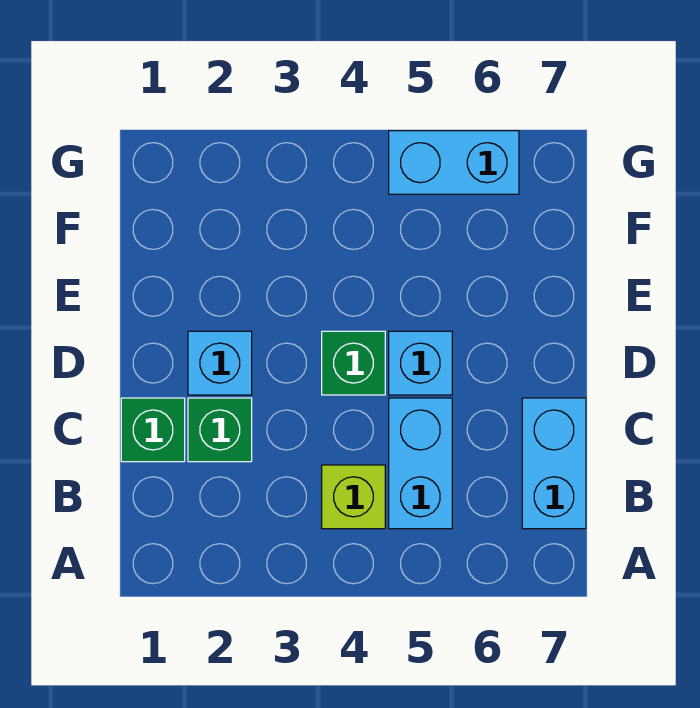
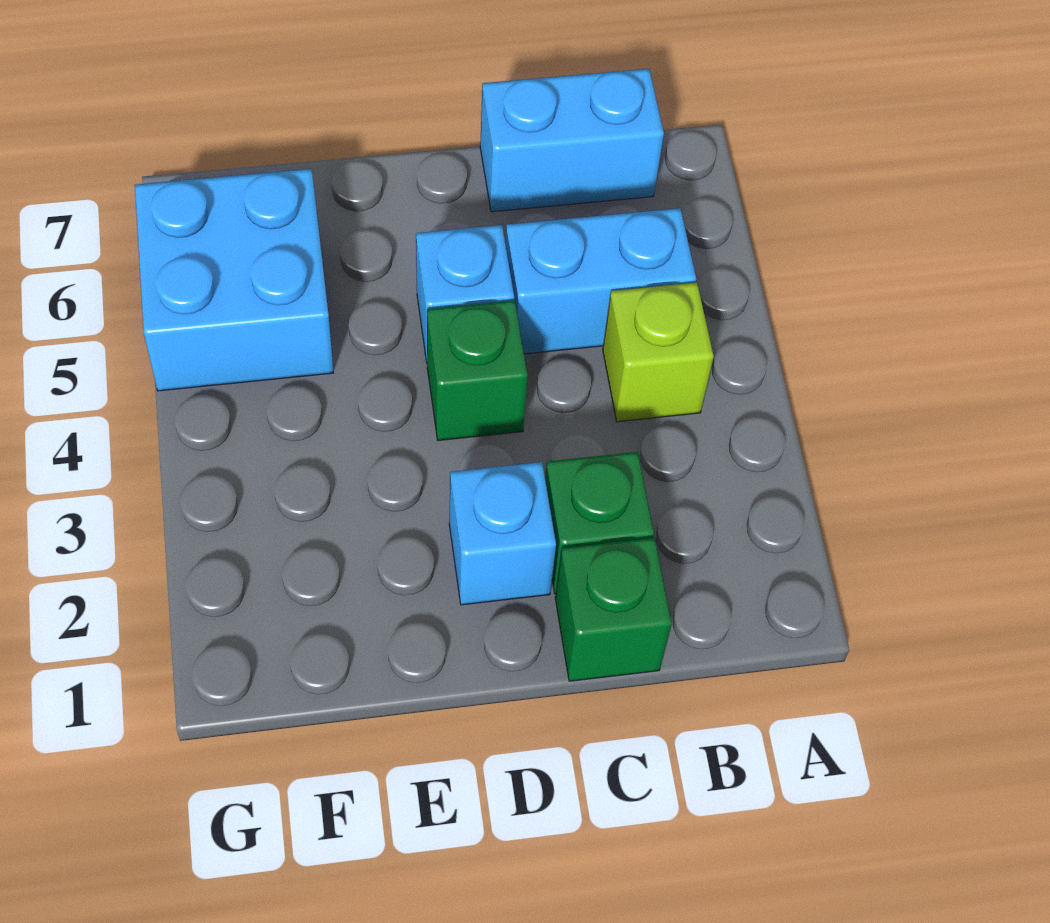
cyan brick G5:G6 level 1 -> cyan brick F5:G6 level 1

